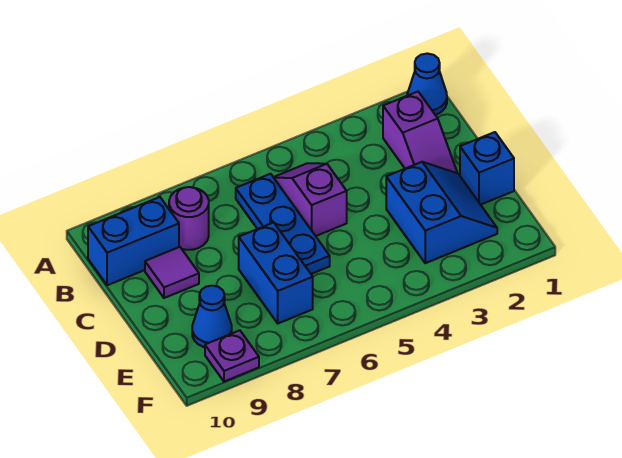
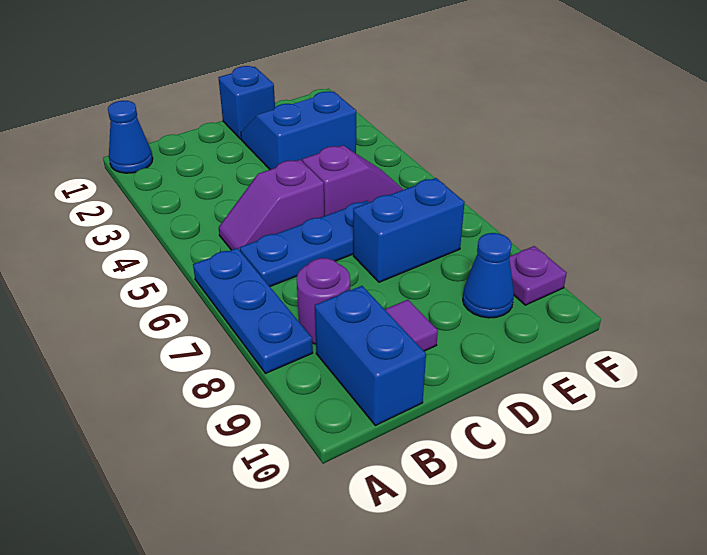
none -> blue plate A6:A8 level 1
purple slope B2:C2 level 1 top B -> purple slope D5:E5 level 1 top D

